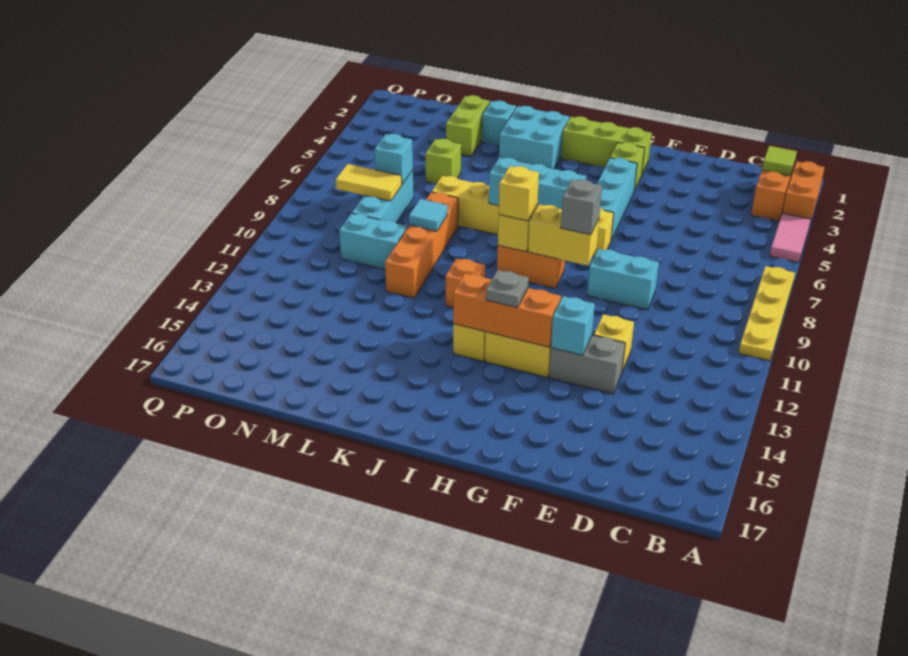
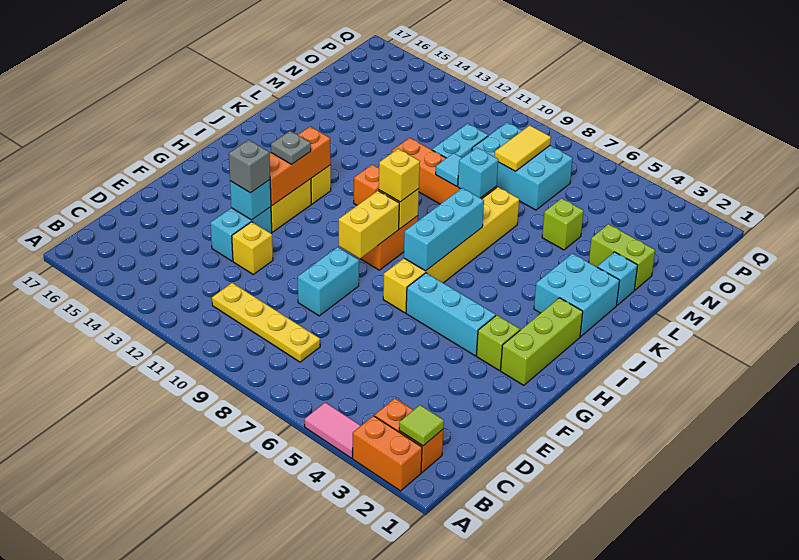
yellow plate A7:A10 level 1 -> yellow plate C8:C11 level 1
grey brick E13:F13 level 1 -> cyan brick E13:F13 level 1
grey brick G9 level 3 -> grey brick F13 level 3
cyan brick N7:N9 level 1 -> cyan brick N7:O9 level 1
cyan brick N7 level 2 -> cyan brick L8 level 2

